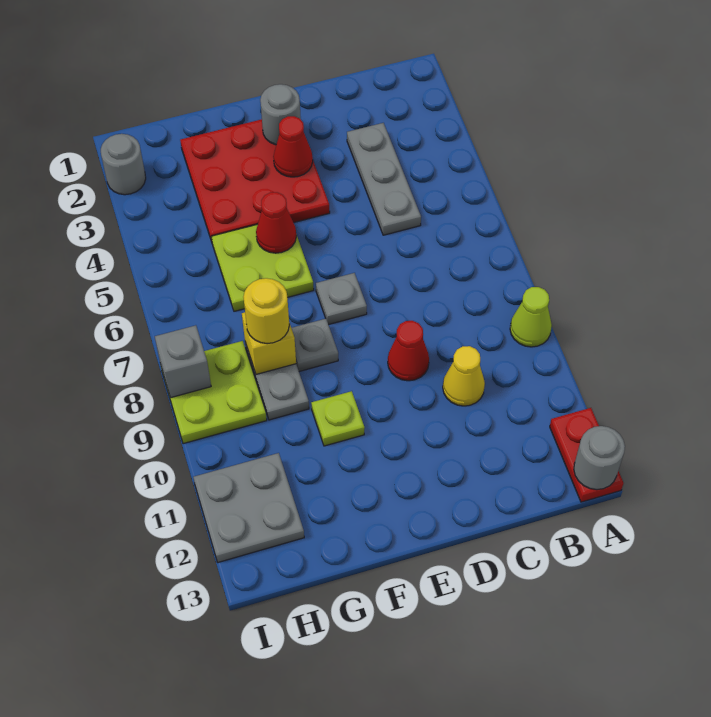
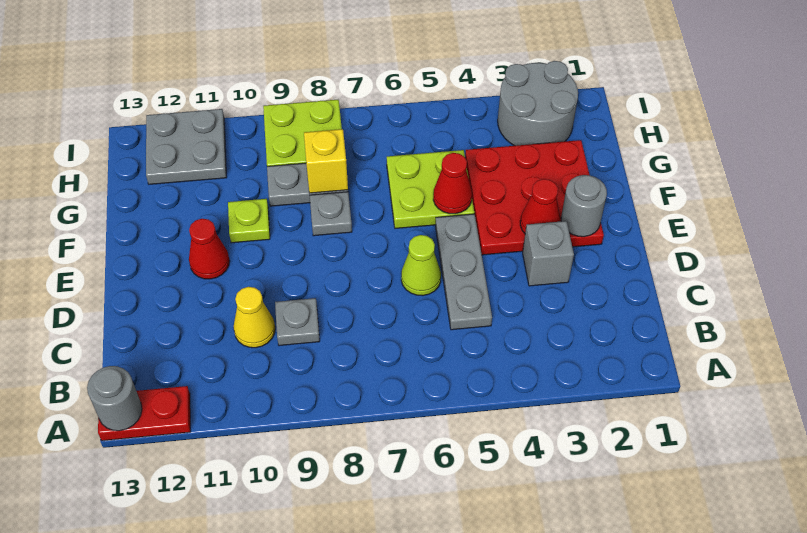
lime cone A9 level 1 -> lime cone D6 level 1
grey plate C3:C5 level 1 -> grey plate C5:E5 level 1
red cone D9 level 1 -> red cone E11 level 1
grey plate E7 level 1 -> grey plate C9 level 1
yellow round brick G8 level 3 -> none
grey round brick I2 level 1 -> grey round brick H2:I3 level 1
grey brick I8 level 2 -> grey brick D3 level 1

